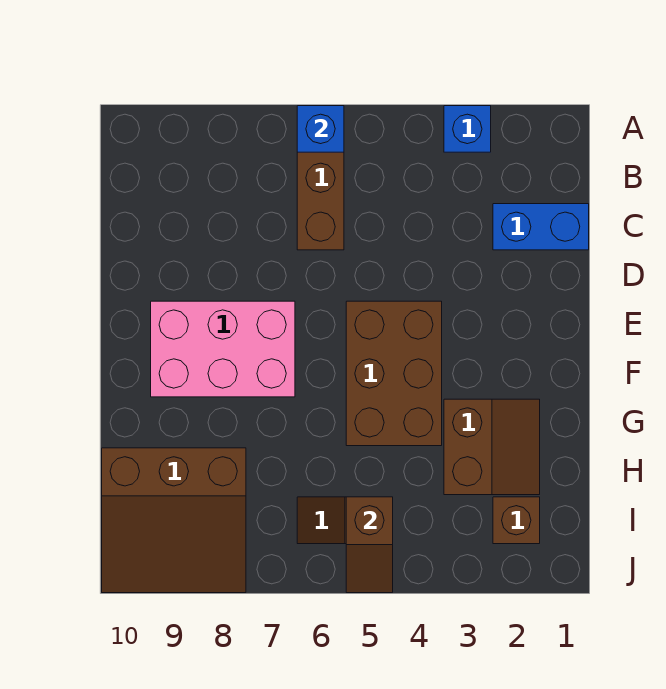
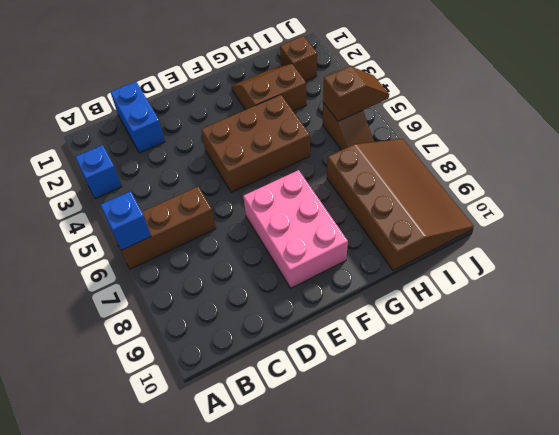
brown slope H8:J10 level 1 top H -> brown slope H7:J10 level 1 top H

